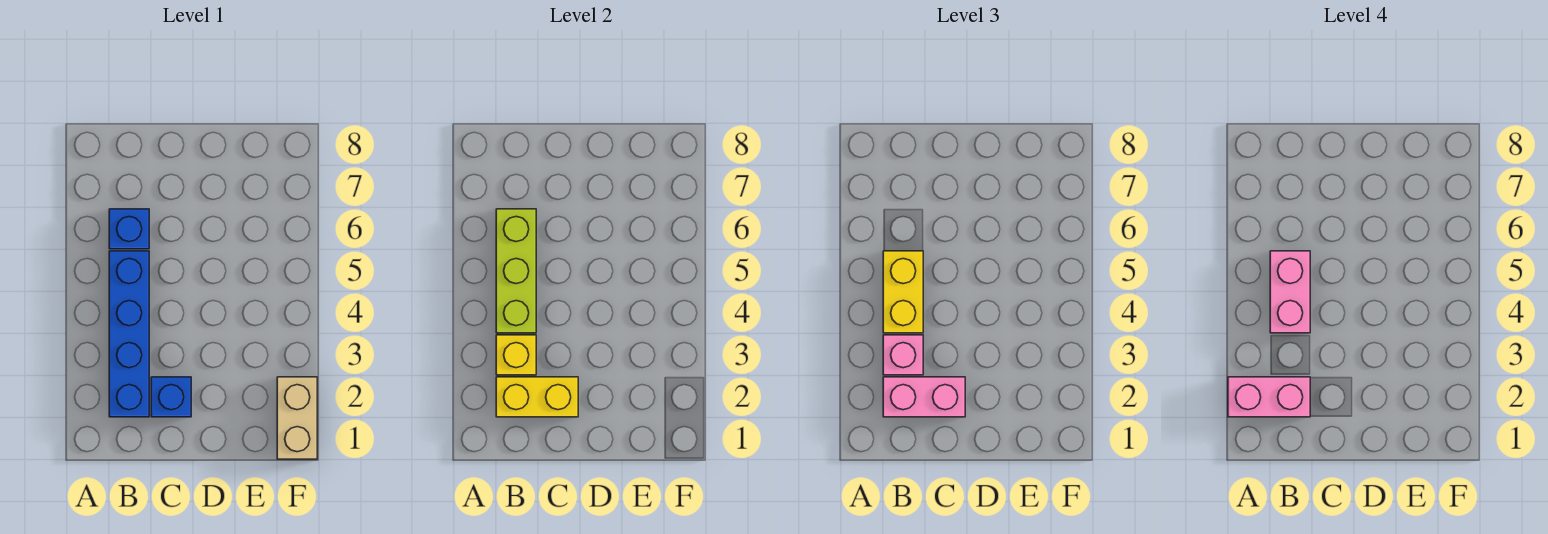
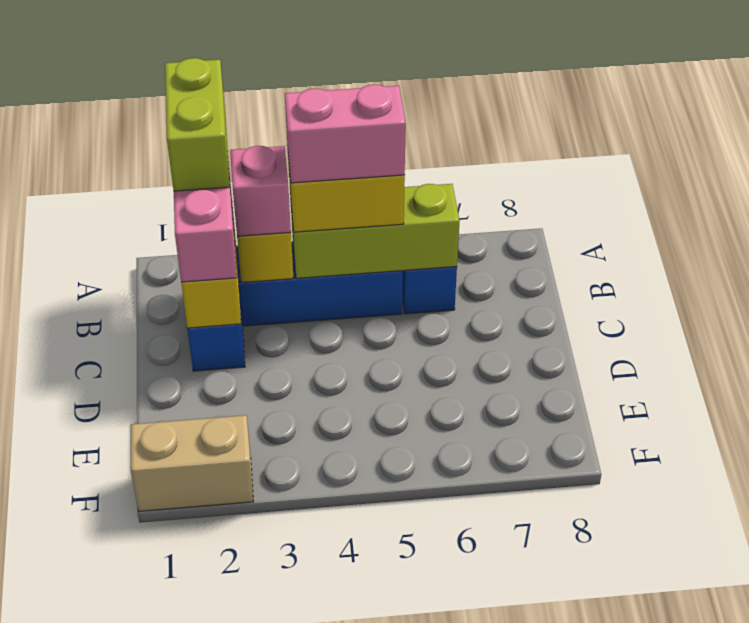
pink brick A2:B2 level 4 -> lime brick A2:B2 level 4

